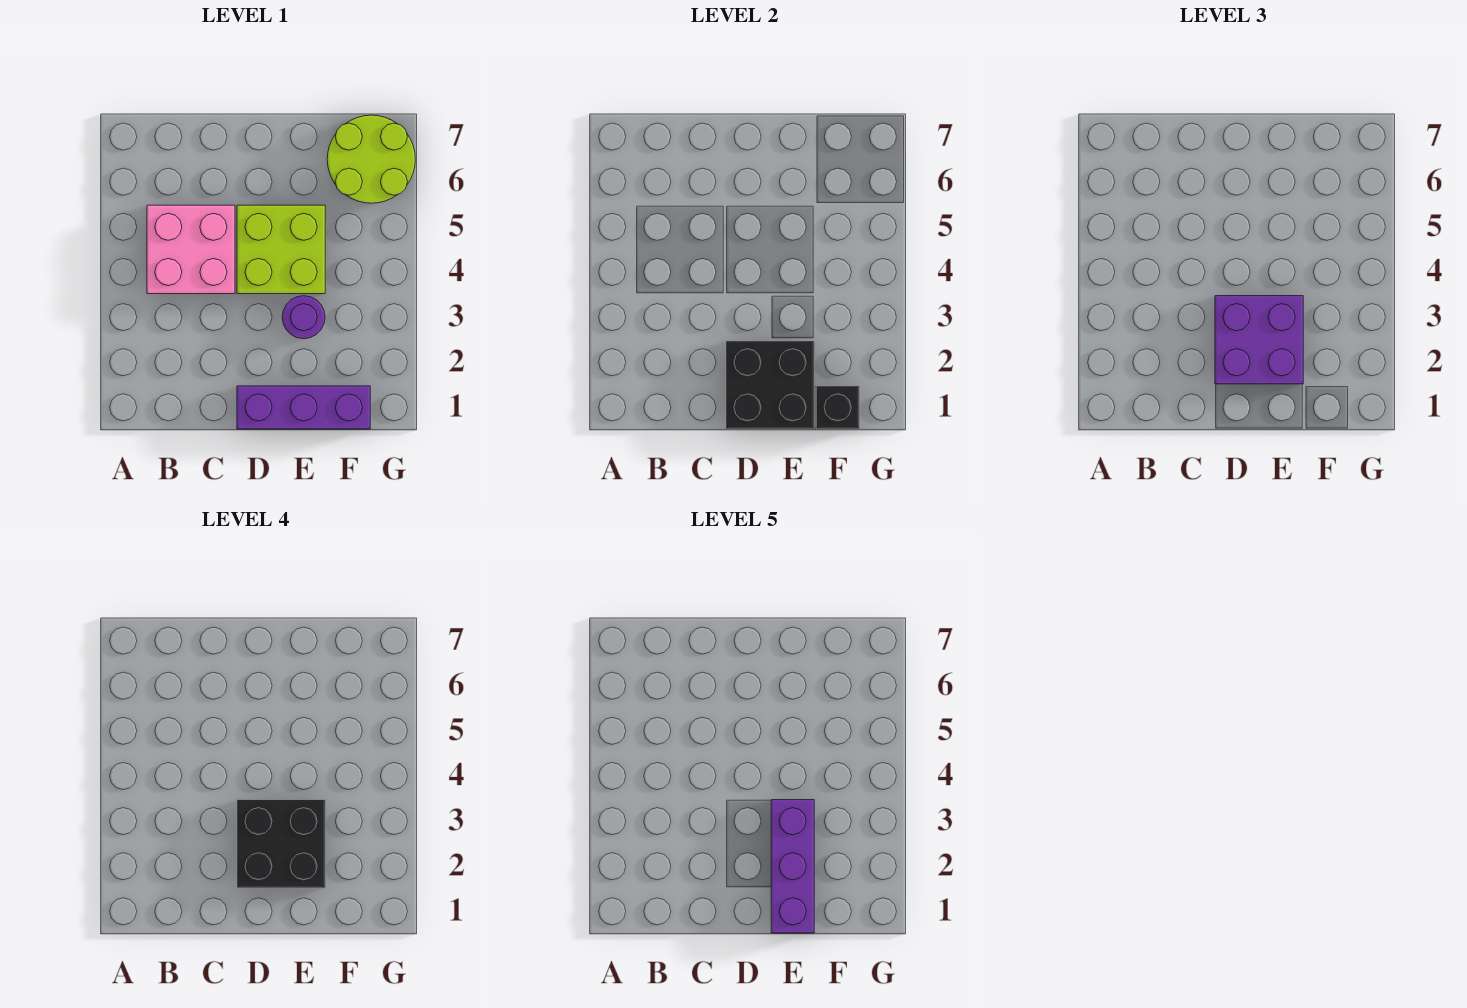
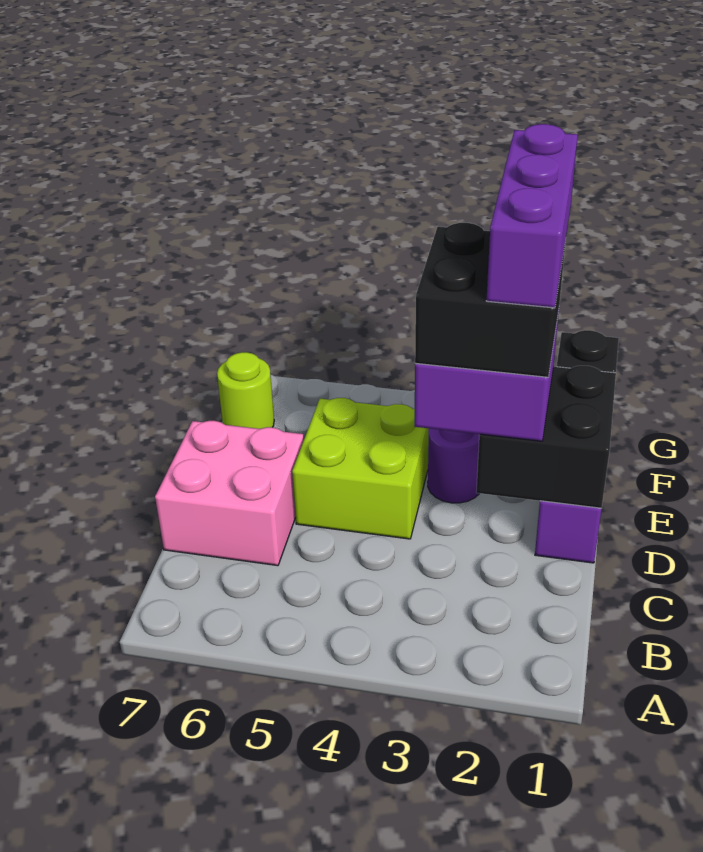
pink brick B4:C5 level 1 -> pink brick C6:D7 level 1
purple brick E1:E3 level 5 -> purple brick D2:F2 level 5
lime round brick F6:G7 level 1 -> lime round brick F7 level 1

